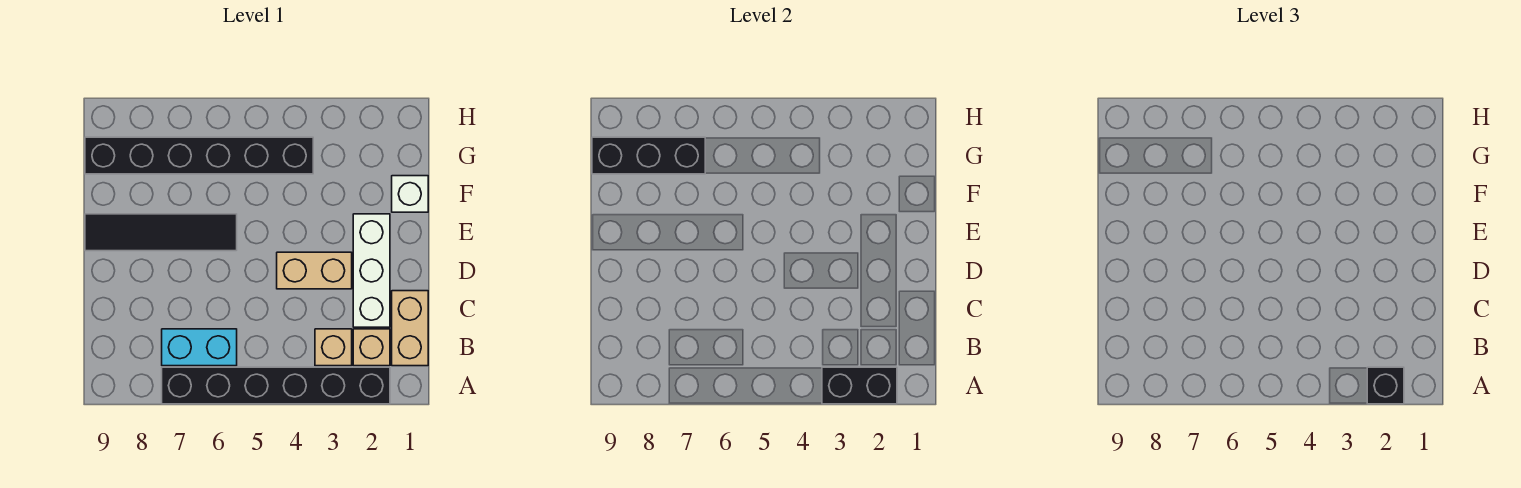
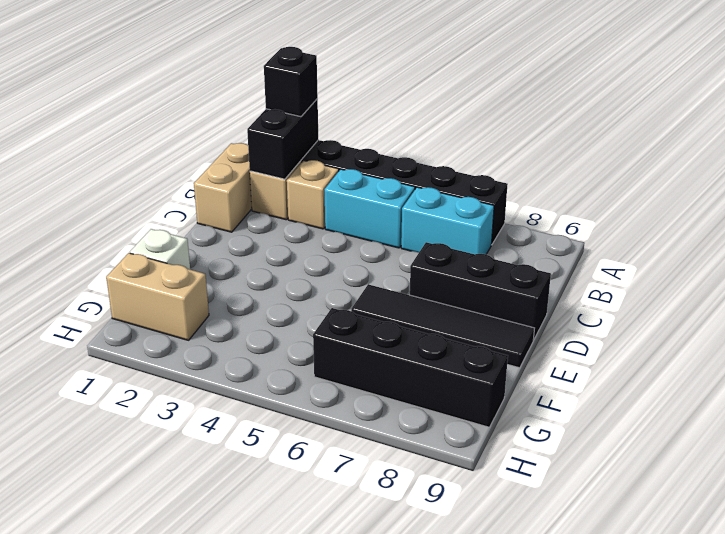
black brick A2:A3 level 2 -> black brick A2:B2 level 2
none -> cyan brick B4:B5 level 1
white brick C2:E2 level 1 -> none
tan brick D3:D4 level 1 -> tan brick G1:G2 level 1
black brick G4:G9 level 1 -> black brick G6:G9 level 1
black brick G7:G9 level 2 -> black brick D7:D9 level 1

